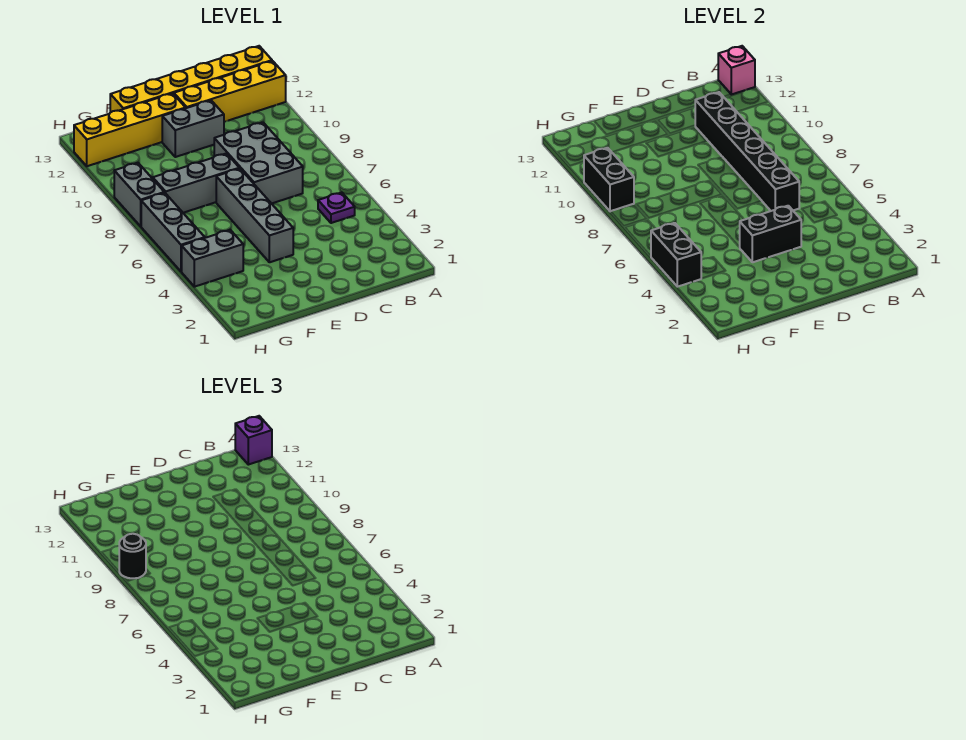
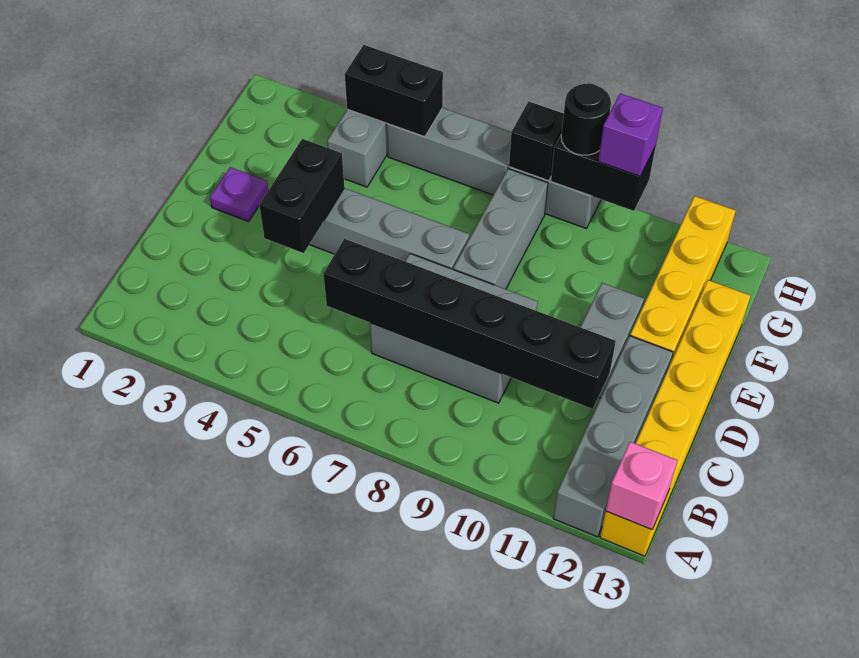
yellow brick A12:D12 level 1 -> grey brick A12:D12 level 1
purple brick A13 level 3 -> purple brick H10 level 3
purple plate B5 level 1 -> purple plate E2 level 1
none -> black brick H8 level 2

